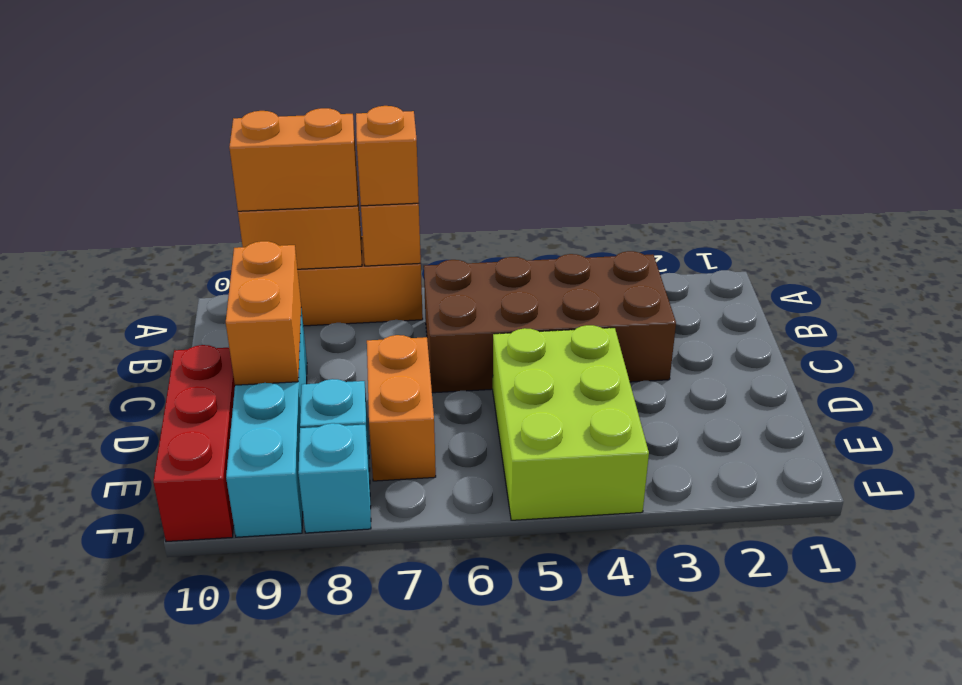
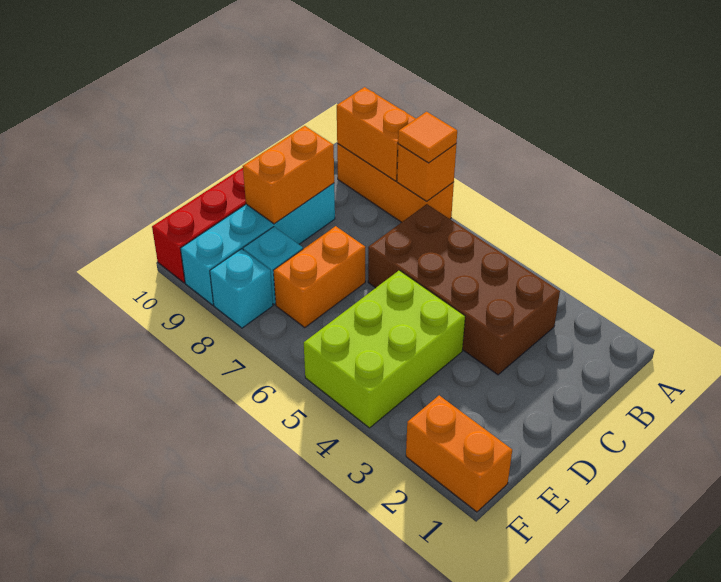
orange brick A7 level 3 -> orange tile A7 level 3
orange brick A8:A9 level 3 -> orange brick F1:F2 level 1

